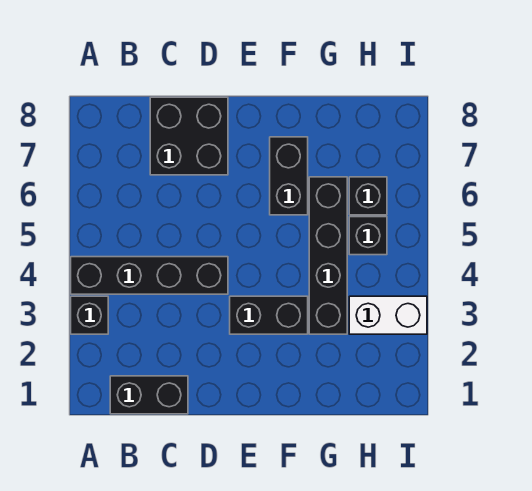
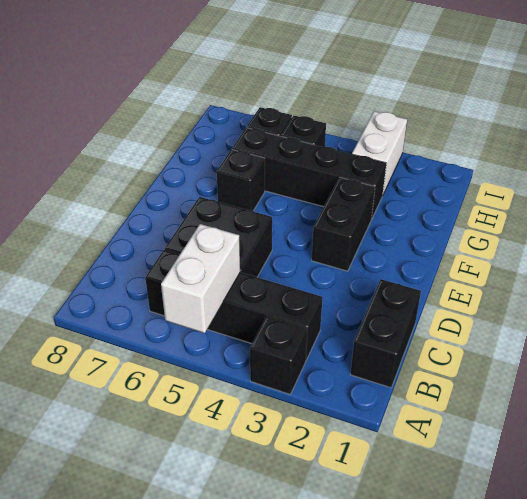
black brick A4:D4 level 1 -> black brick B3:B6 level 1
none -> white brick A5:B5 level 2
black brick C7:D8 level 1 -> black brick C5:D6 level 1
black brick F6:F7 level 1 -> black brick F6 level 1

